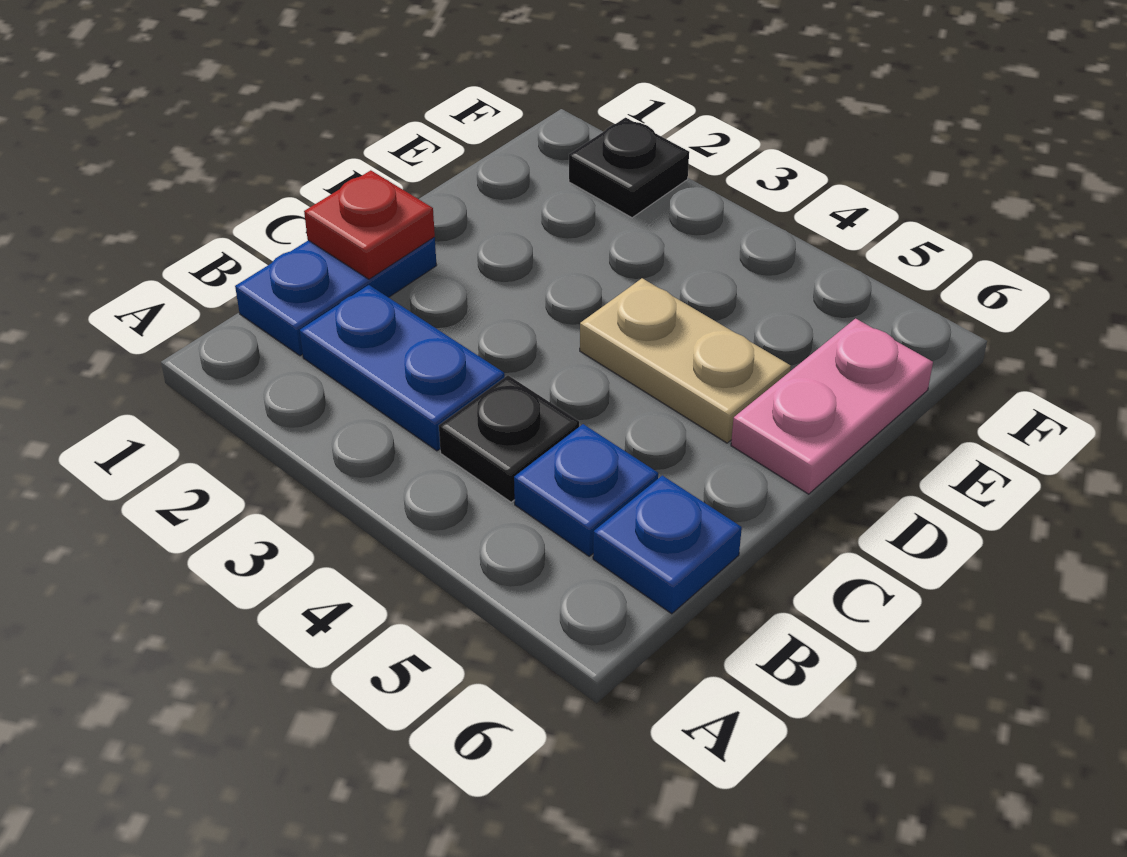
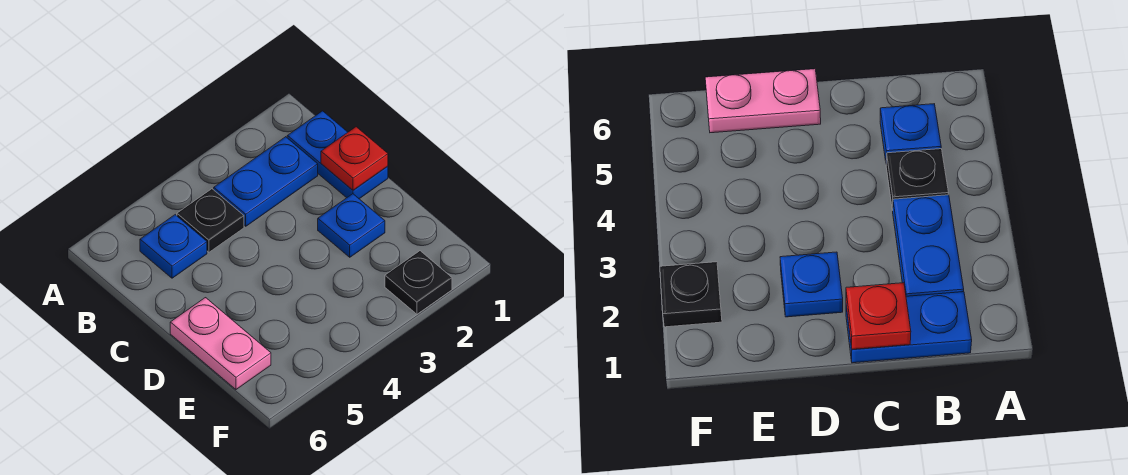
blue plate B6 level 1 -> blue plate D2 level 1
tan plate D4:D5 level 1 -> none

